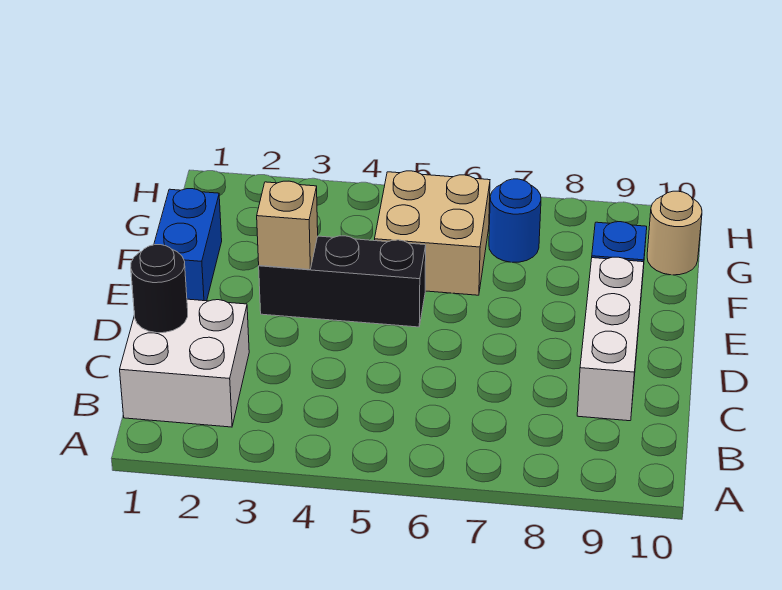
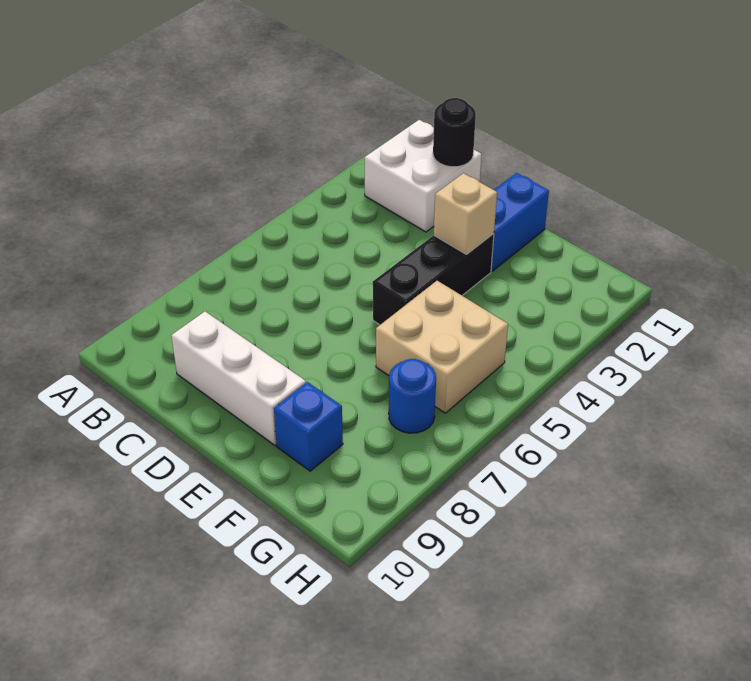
blue brick E1:F1 level 1 -> blue brick E1:E2 level 1
tan round brick G10 level 1 -> none

